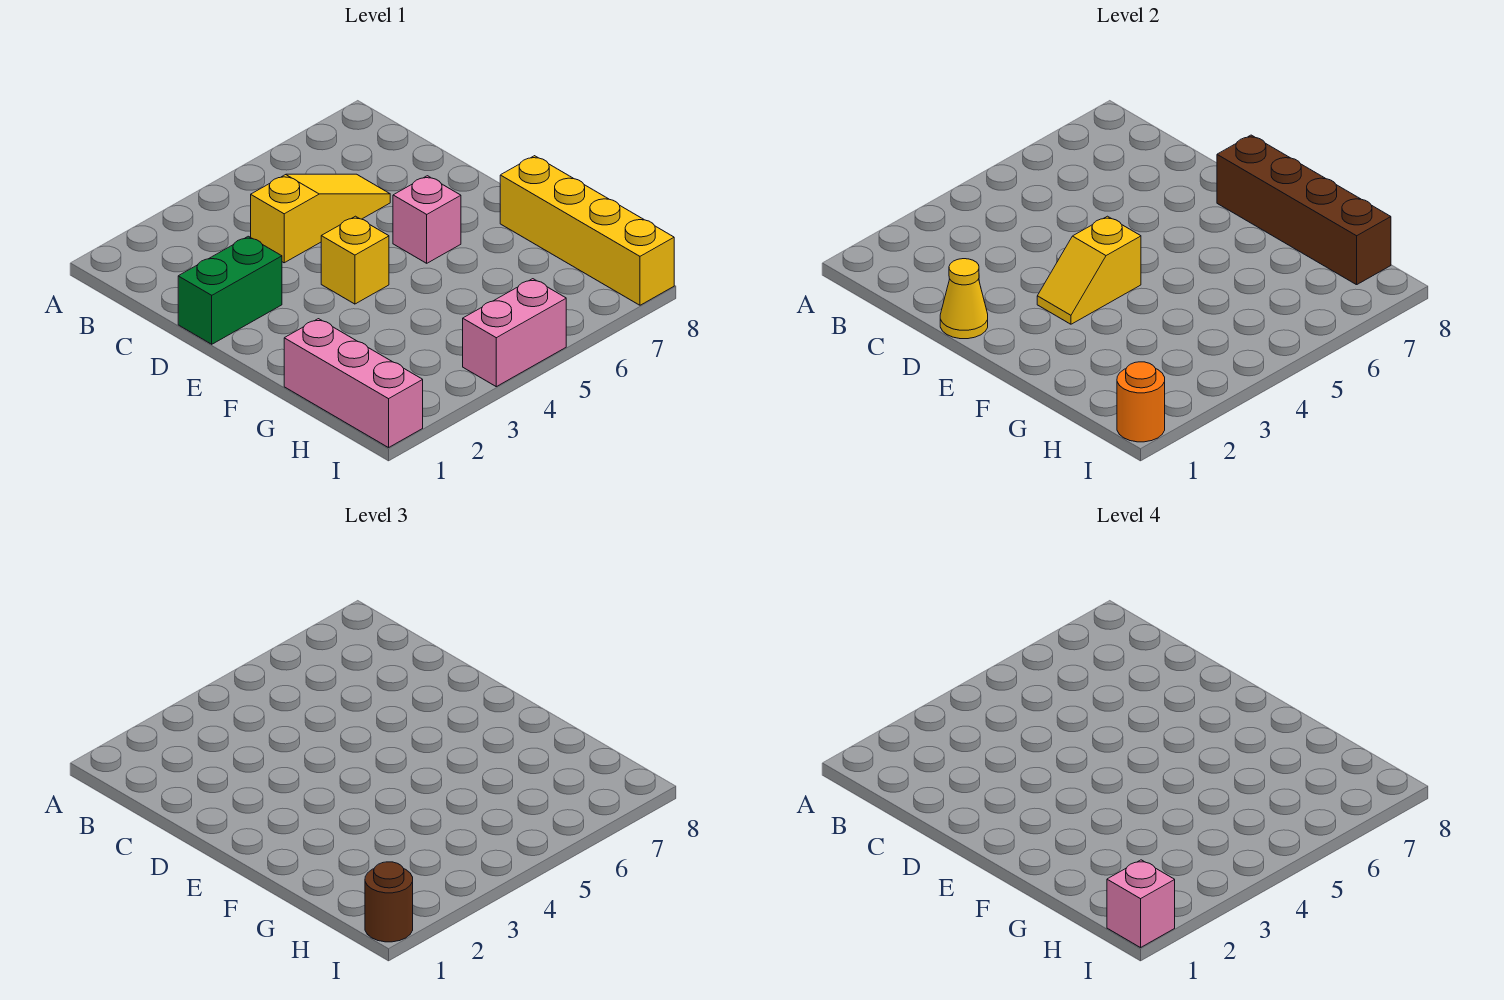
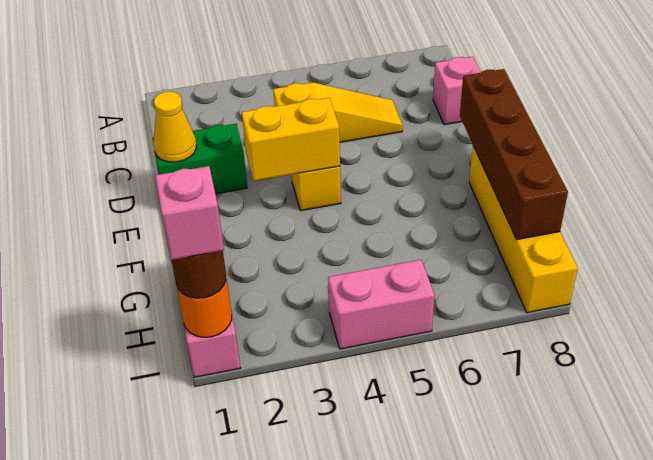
yellow slope E3:E4 level 2 top 4 -> yellow brick E3:E4 level 2
pink brick E6 level 1 -> pink brick C8 level 1

